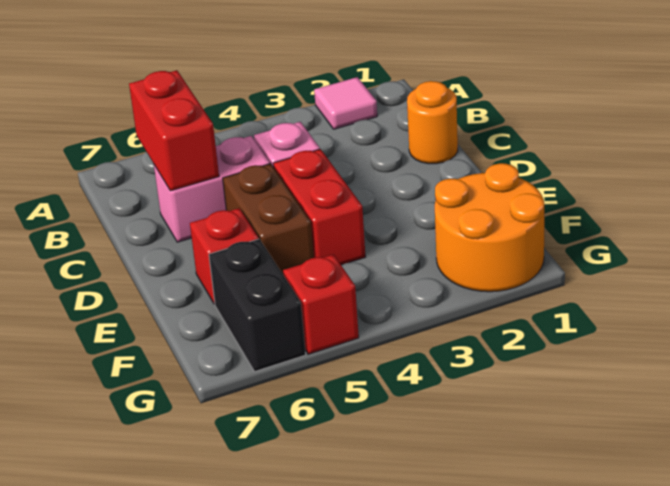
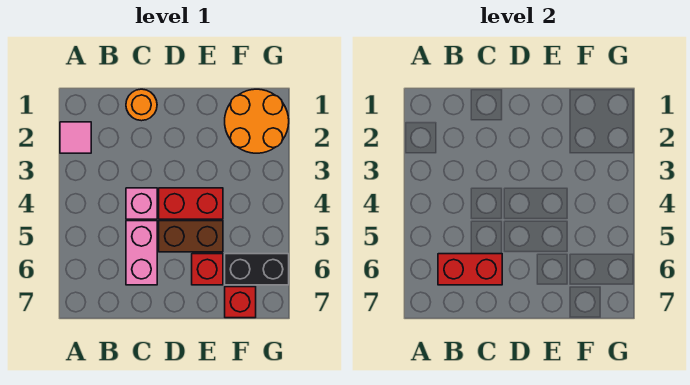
red brick G5 level 1 -> red brick F7 level 1

